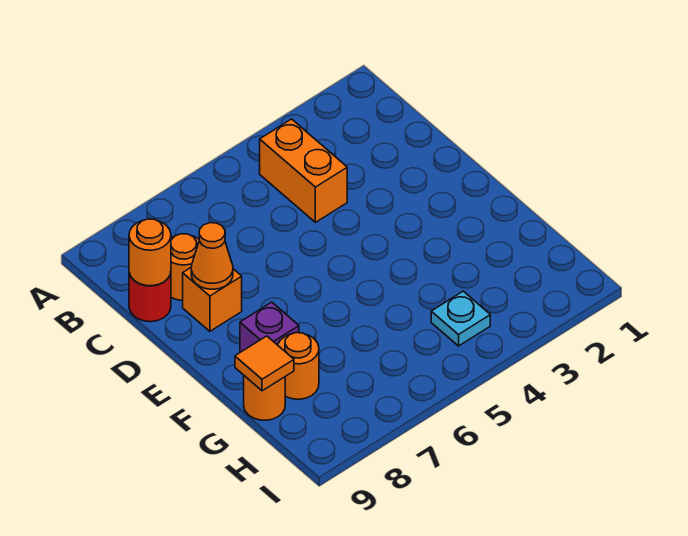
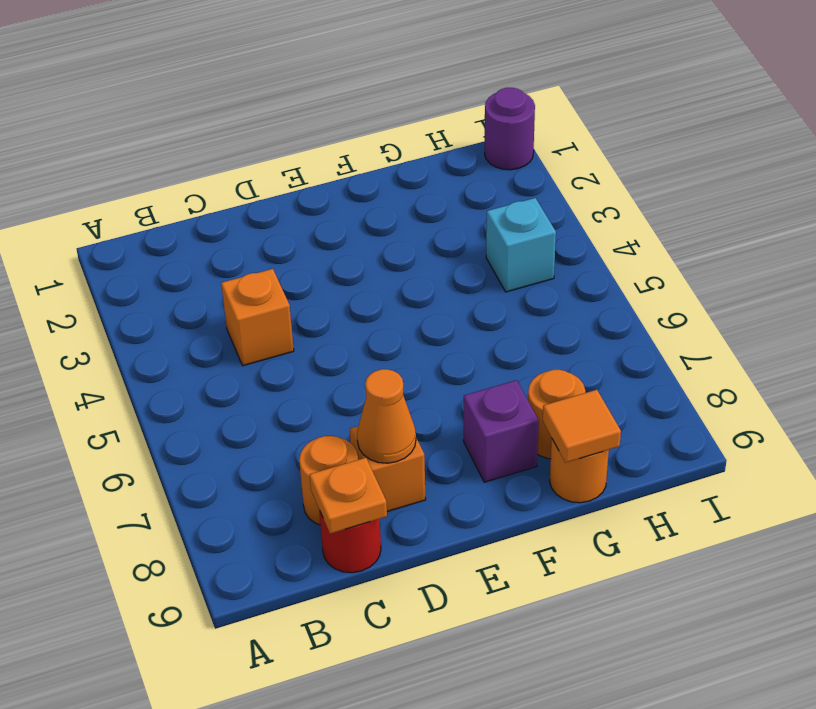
orange brick B4:C4 level 1 -> orange brick C4 level 1
orange round brick C9 level 2 -> orange plate C9 level 2
cyan plate H4 level 1 -> cyan brick H4 level 1
none -> purple round brick I1 level 1

